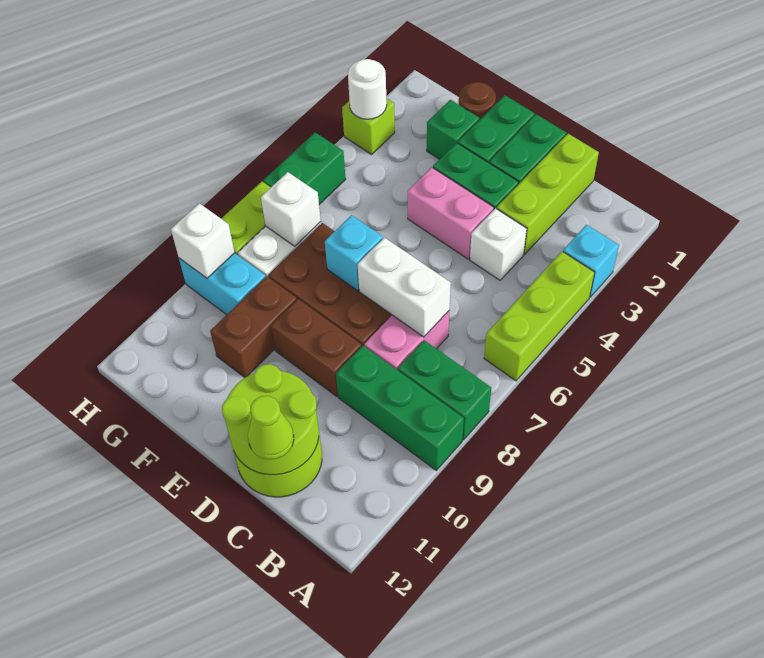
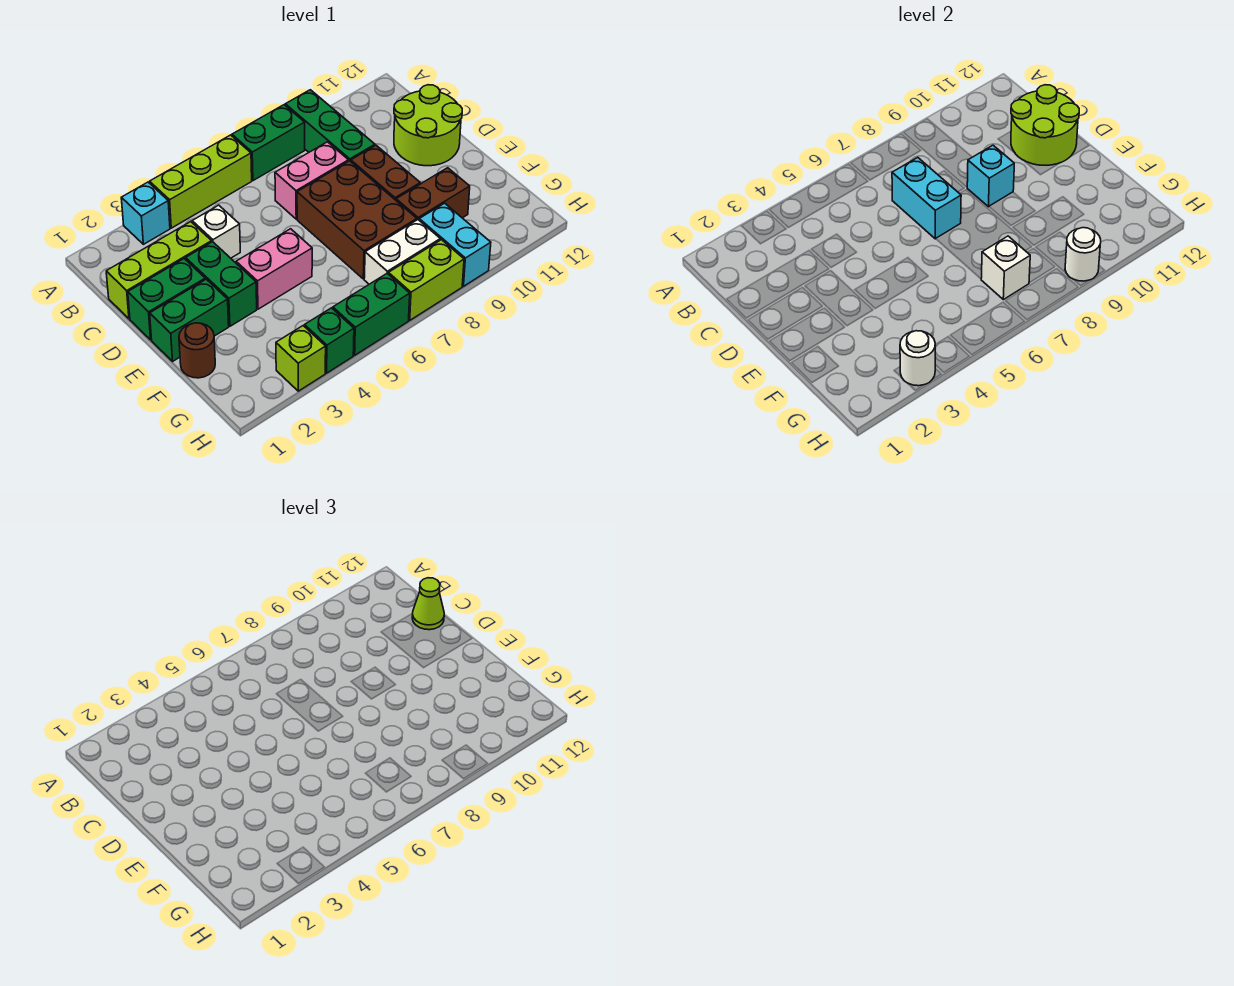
green brick A8:B8 level 1 -> green brick A7:A8 level 1
white brick C7:D7 level 2 -> cyan brick C7:D7 level 2
pink brick D4:E4 level 1 -> pink brick E4:E5 level 1
cyan brick E7 level 2 -> cyan brick D9 level 2
green brick F2 level 1 -> green brick H4 level 1
white brick H9 level 2 -> white round brick H9 level 2

